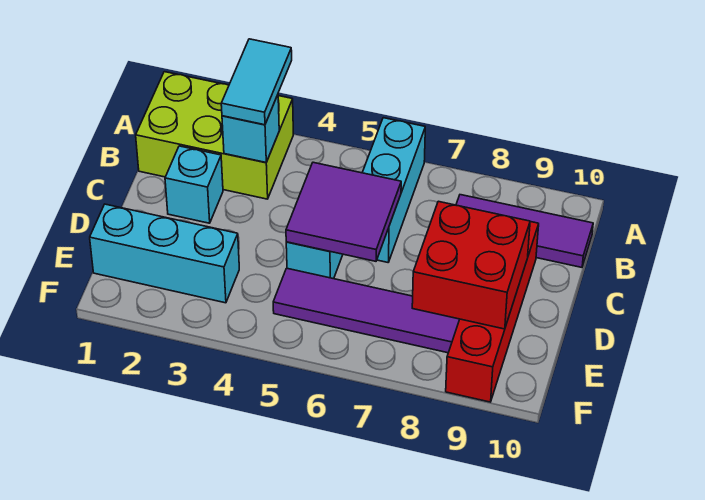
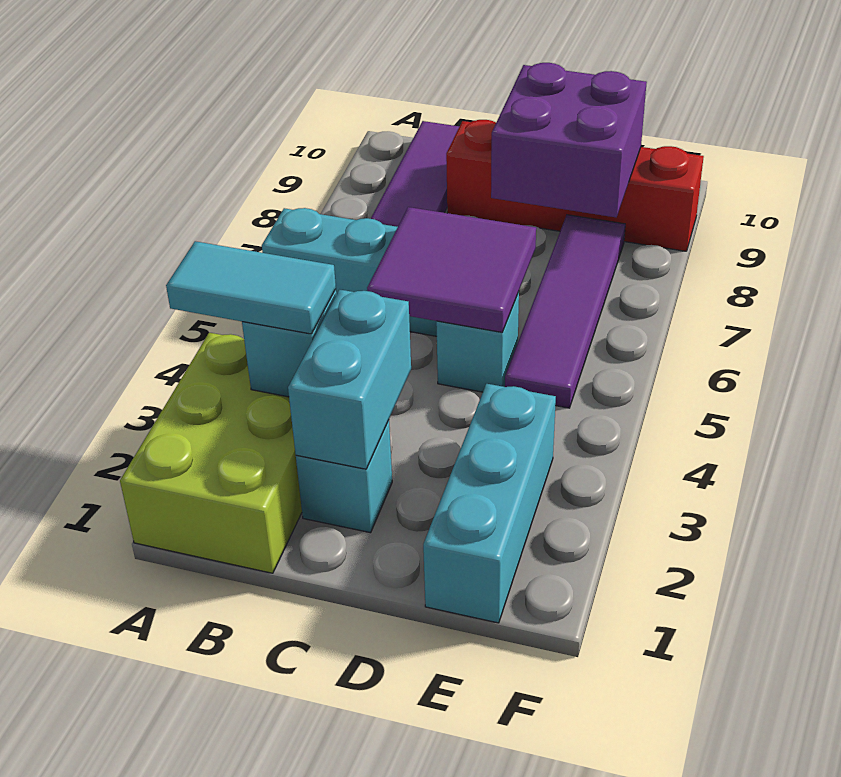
none -> cyan brick C2:C3 level 2
red brick D8:E9 level 2 -> purple brick D8:E9 level 2

